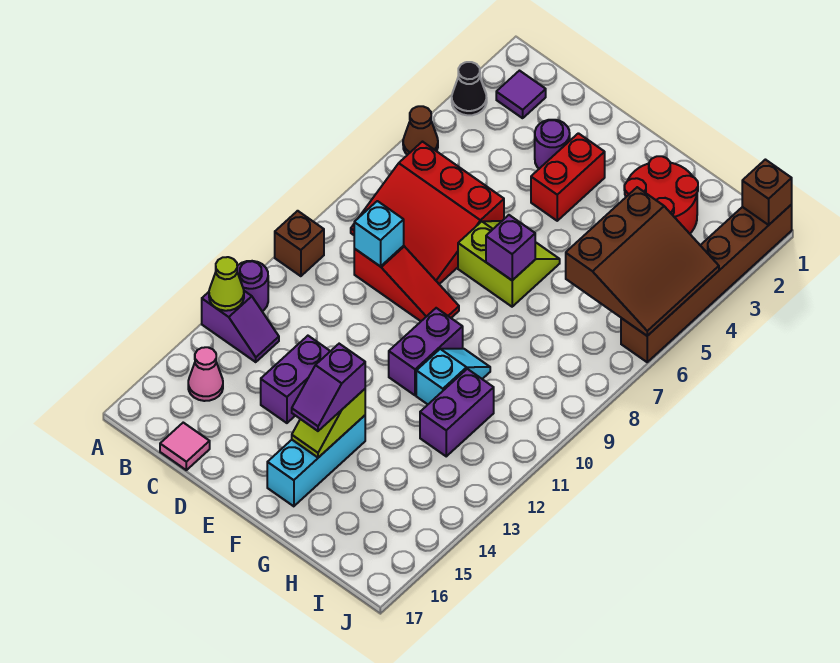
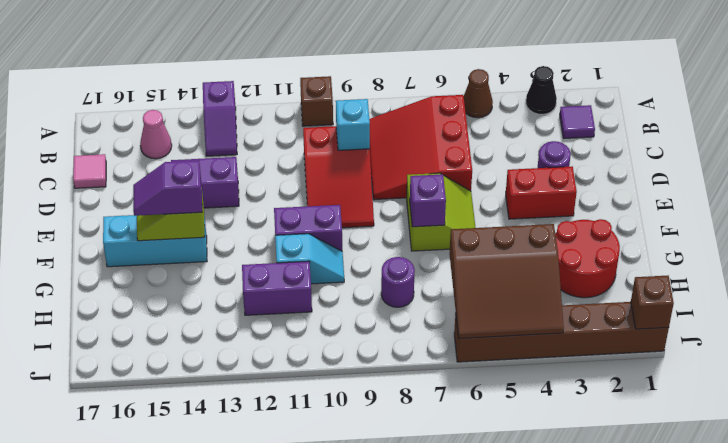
purple round brick A12 level 1 -> purple round brick H8 level 1
lime cone A13 level 2 -> none
red slope C9:E9 level 1 top C -> red slope C9:E10 level 1 top C

